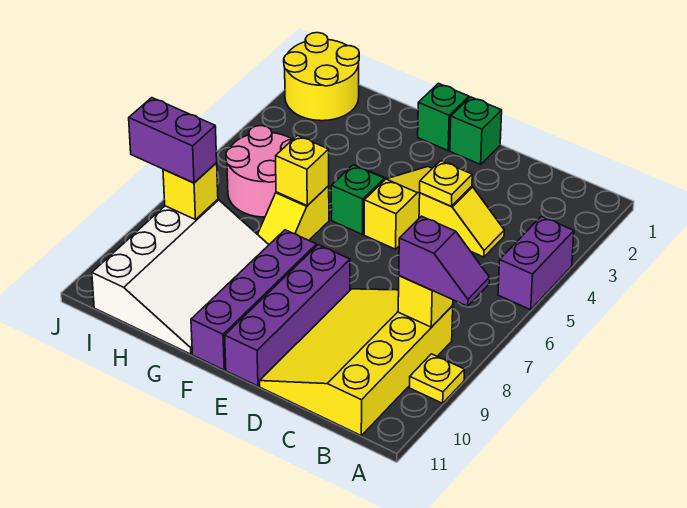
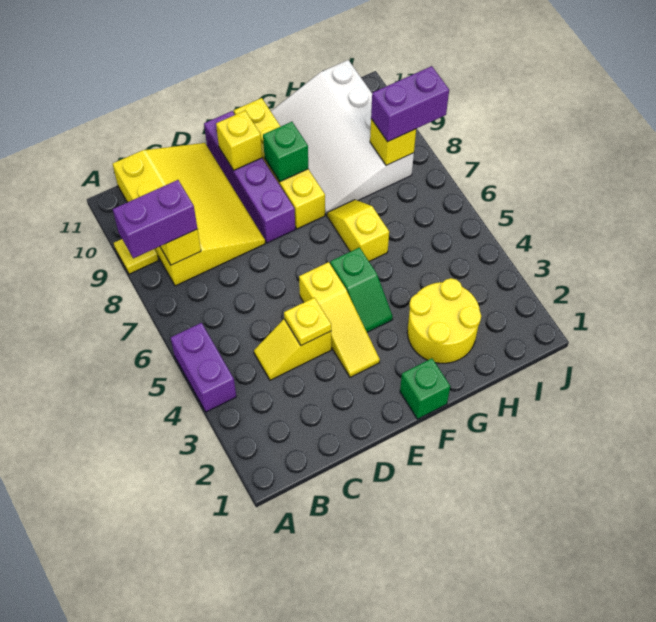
purple slope A8:B8 level 3 top B -> purple brick A8:B8 level 3
green brick E1 level 1 -> green brick F9 level 2
purple brick F8:F11 level 1 -> yellow brick F8:F11 level 1
yellow brick G6 level 2 -> yellow brick E10 level 2
pink round brick H5:I6 level 1 -> none
yellow round brick I1:J2 level 1 -> yellow round brick G2:H3 level 1

